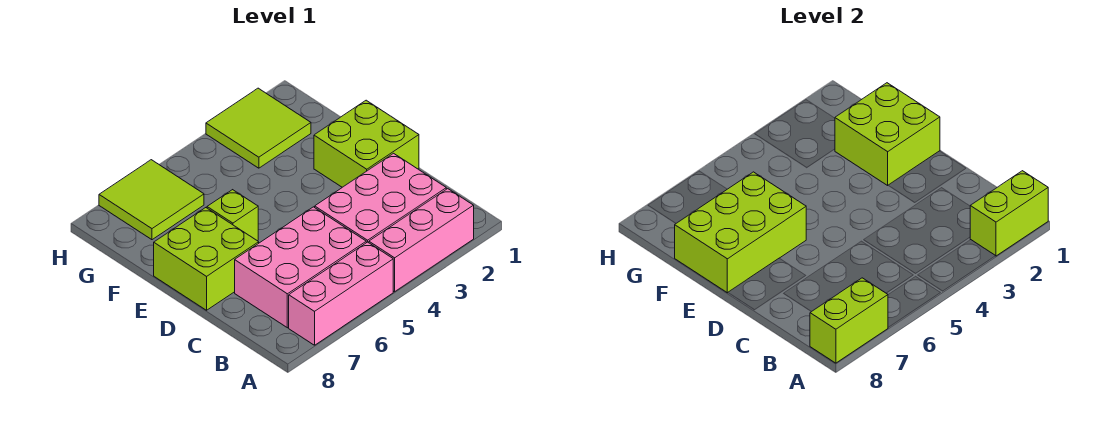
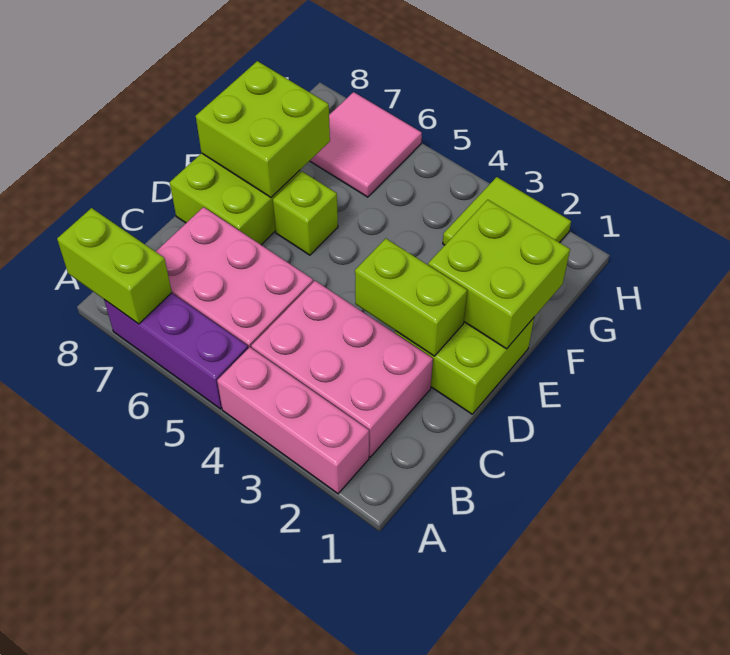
lime brick A1:A2 level 2 -> lime brick D2:D3 level 2
pink brick A5:A7 level 1 -> purple brick A5:A7 level 1
lime brick E6:F8 level 2 -> lime brick E7:F8 level 2
lime tile G6:H7 level 1 -> pink tile G6:H7 level 1

